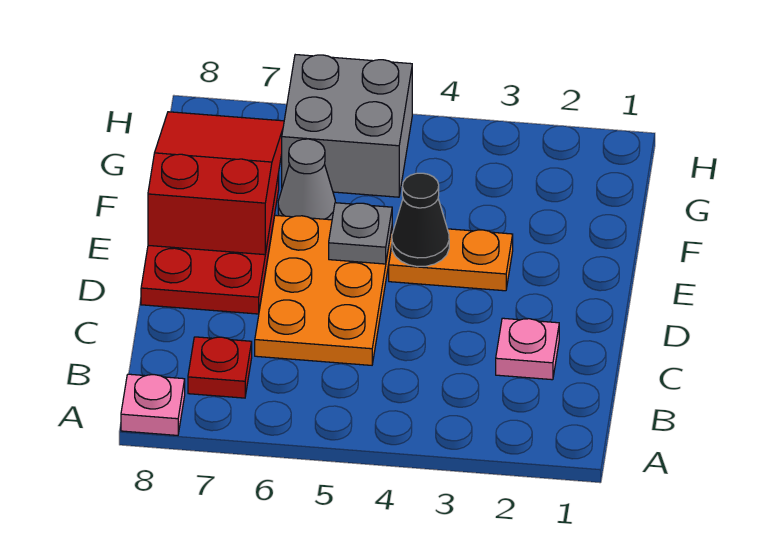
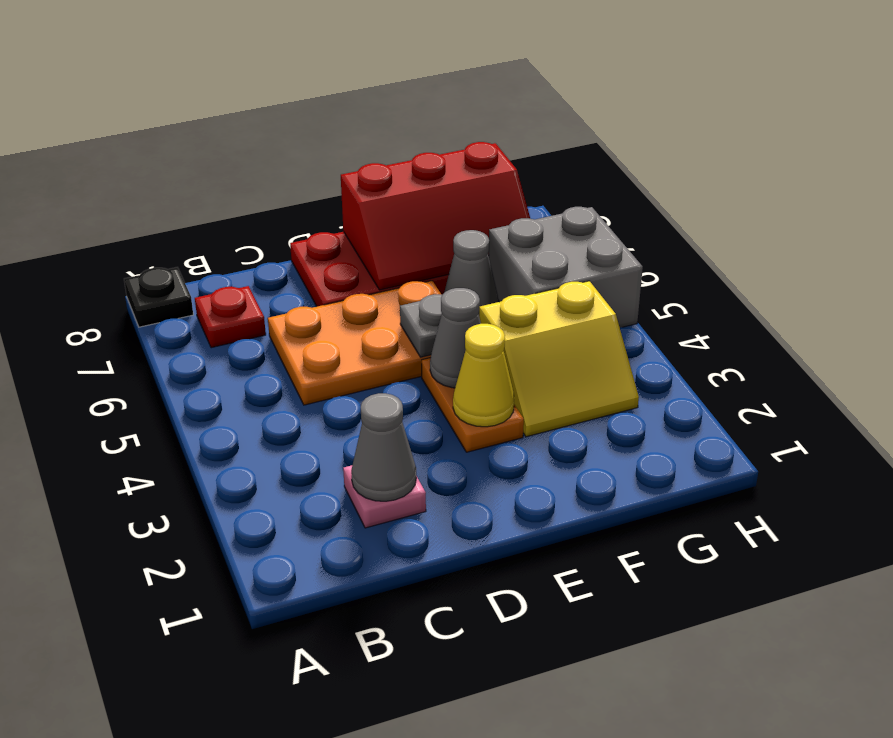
pink plate A8 level 1 -> black plate A8 level 1
none -> grey cone C2 level 2
none -> yellow cone E3 level 2
black cone E4 level 2 -> grey cone E4 level 2
red slope E7:G8 level 2 top E -> red slope E7:G8 level 2 top 8
none -> yellow slope F3:G4 level 1 top 4

